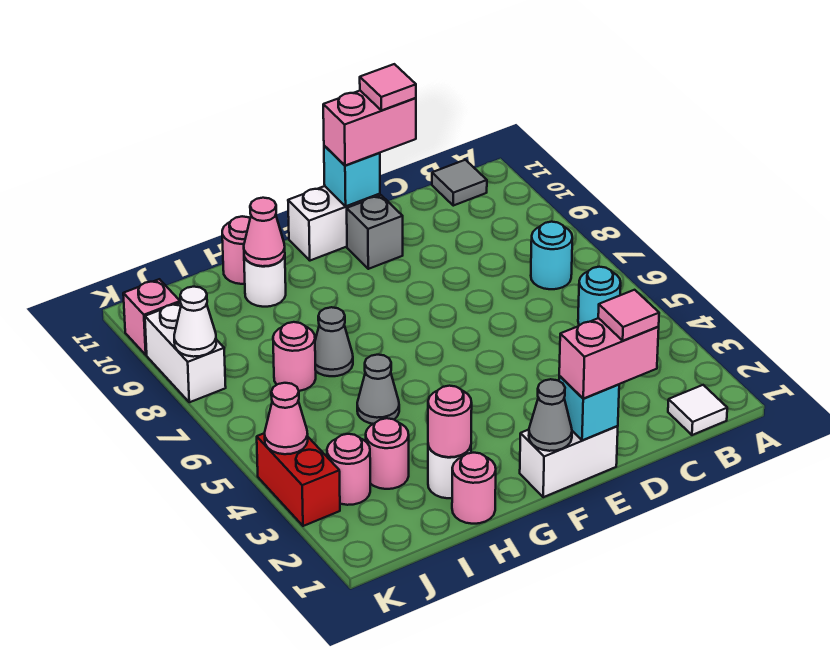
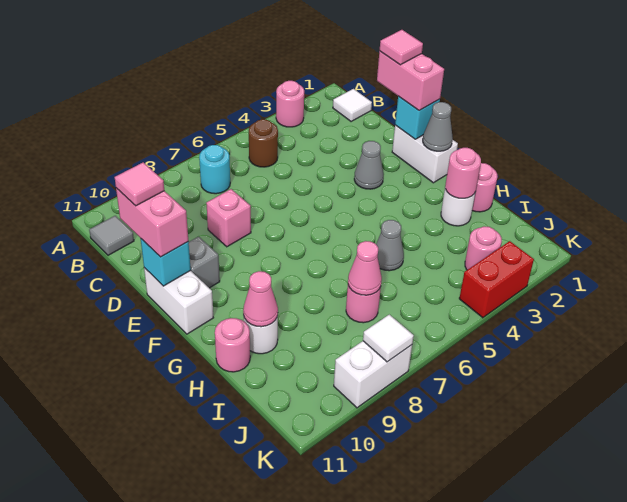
cyan round brick B5 level 1 -> brown round brick B5 level 1
grey cone H7 level 1 -> grey cone E3 level 1
pink round brick I3 level 1 -> pink round brick A3 level 1
pink cone K4 level 2 -> pink cone I7 level 2
white cone K8 level 2 -> white tile K8 level 2
pink brick K10 level 1 -> pink brick D8 level 1

